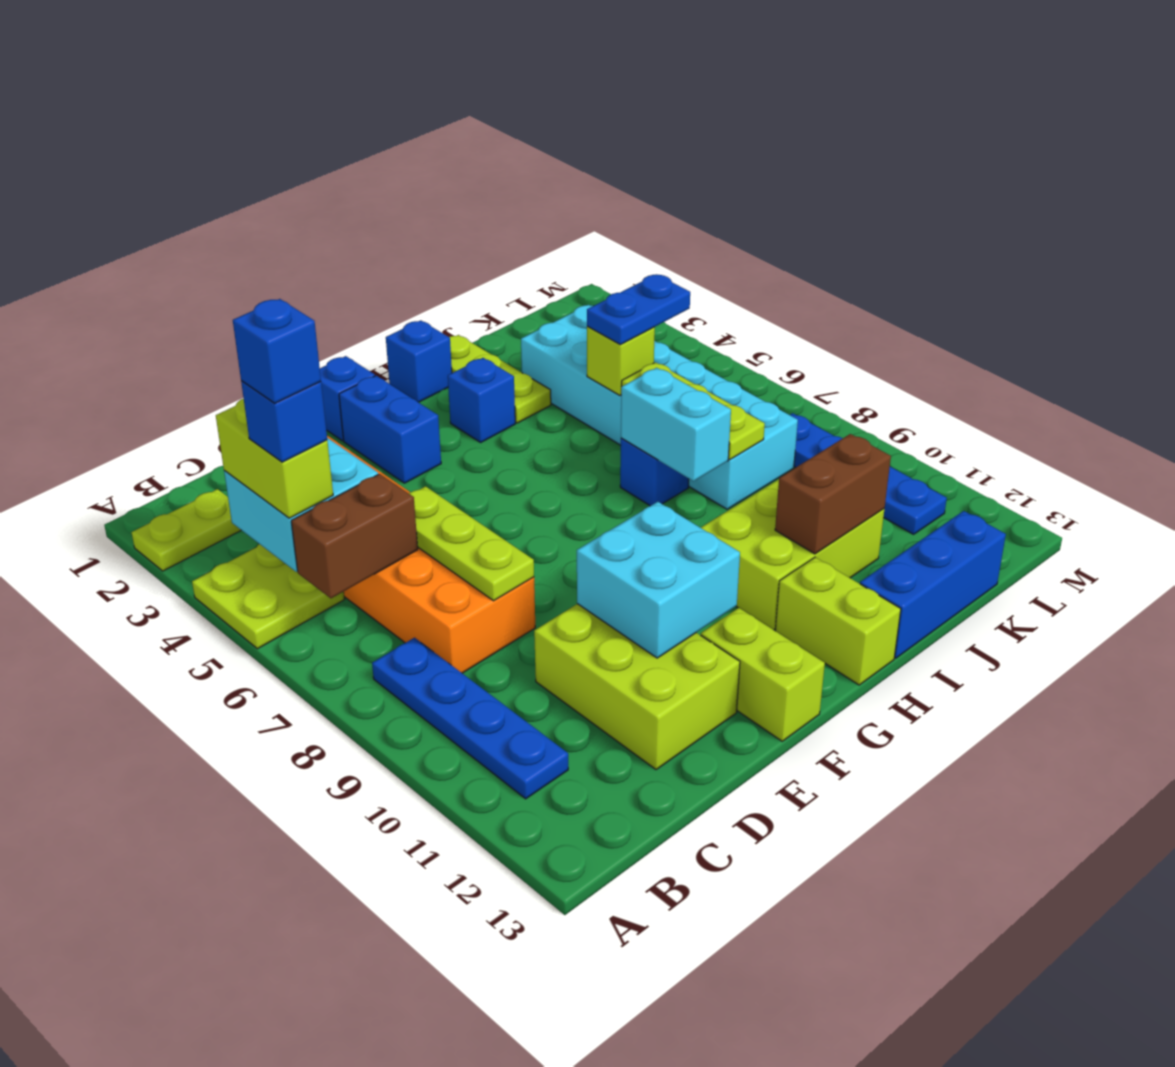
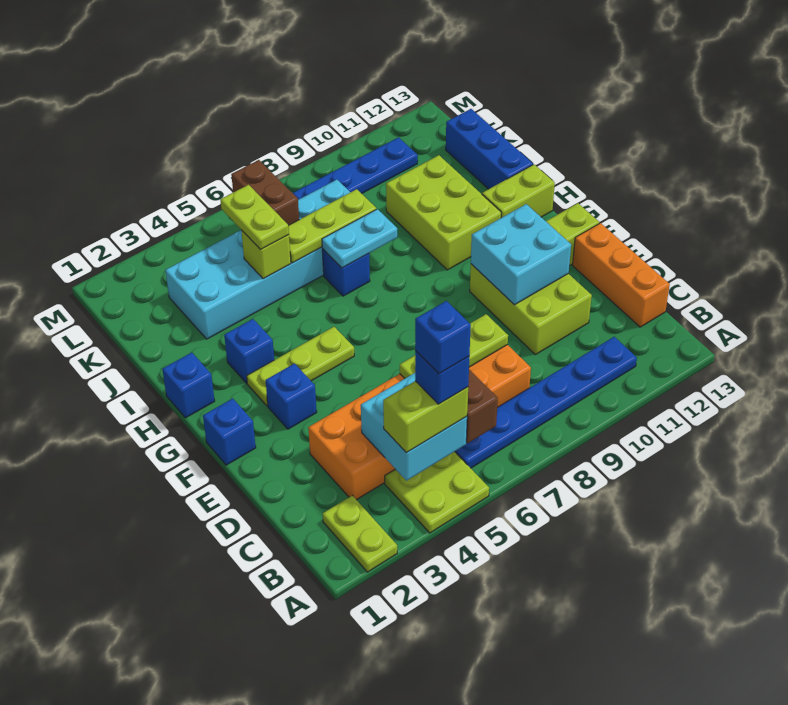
blue plate B8:B11 level 1 -> blue plate B6:B11 level 1
none -> orange brick C13:E13 level 1
lime brick D10:E12 level 1 -> lime brick D10:F11 level 1
blue brick F2:F3 level 1 -> blue brick F3 level 1
lime plate I1:I3 level 1 -> lime plate G3:G5 level 1
cyan brick I7:I8 level 2 -> cyan plate I7:I8 level 2
brown brick I11:J11 level 2 -> brown brick K6:L6 level 2
blue plate J5:K5 level 3 -> lime plate J5:K5 level 3

